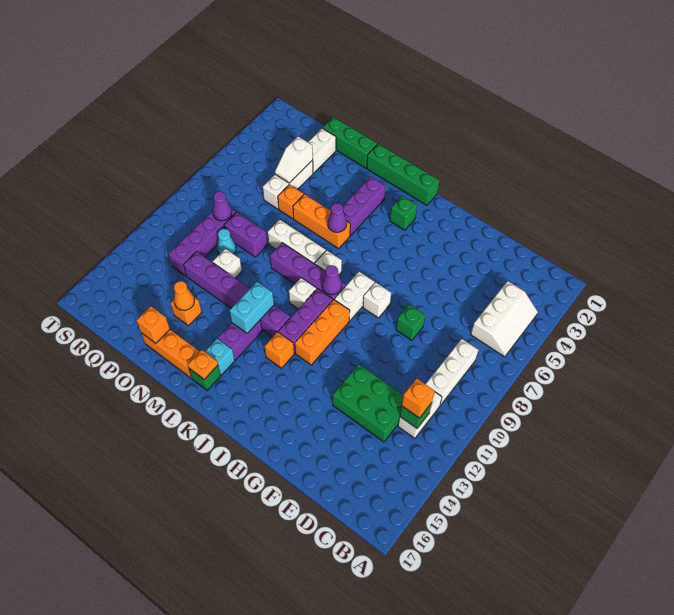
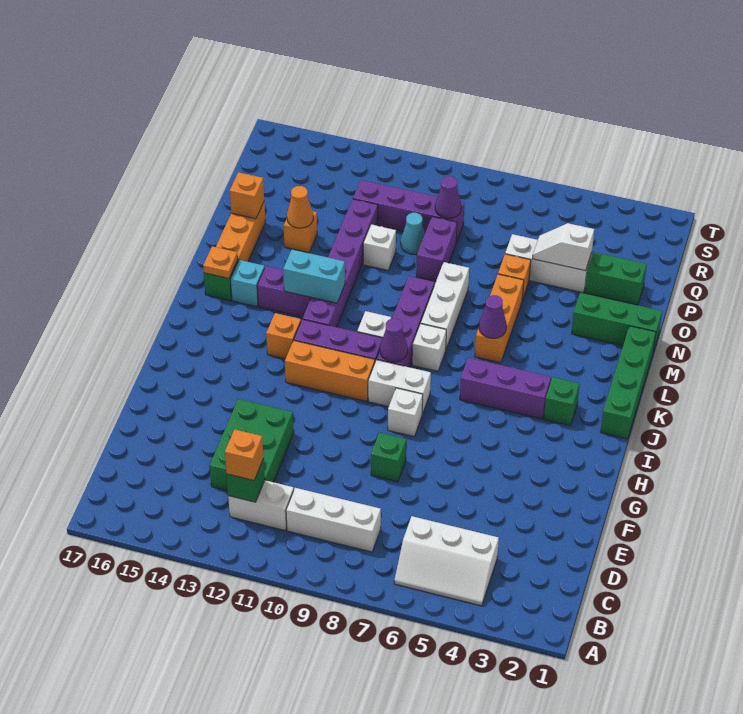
purple brick L3:L5 level 1 -> purple brick J4:J6 level 1
green brick N1:P1 level 1 -> green brick N1:N3 level 1
white brick P2:P3 level 1 -> green brick P2:P3 level 1

